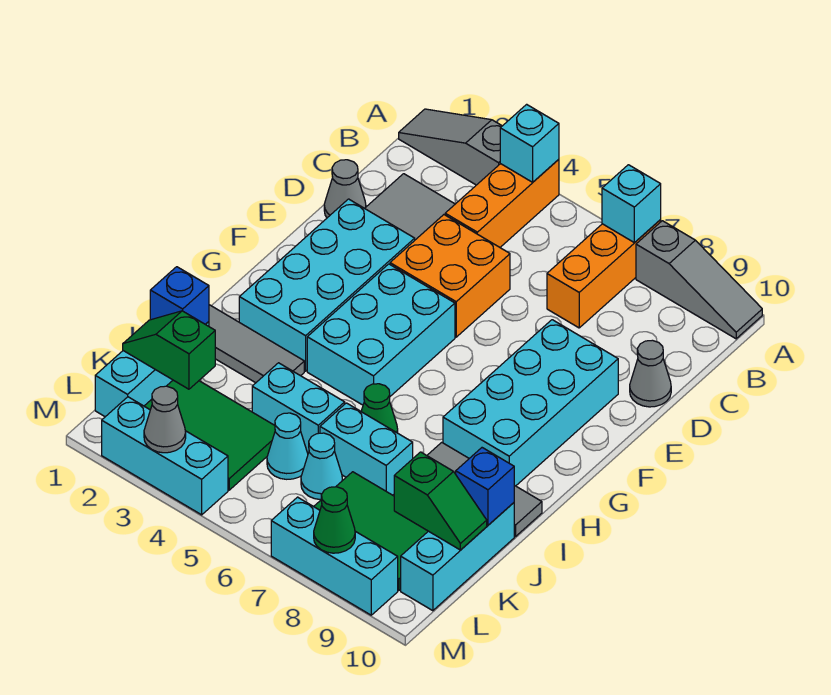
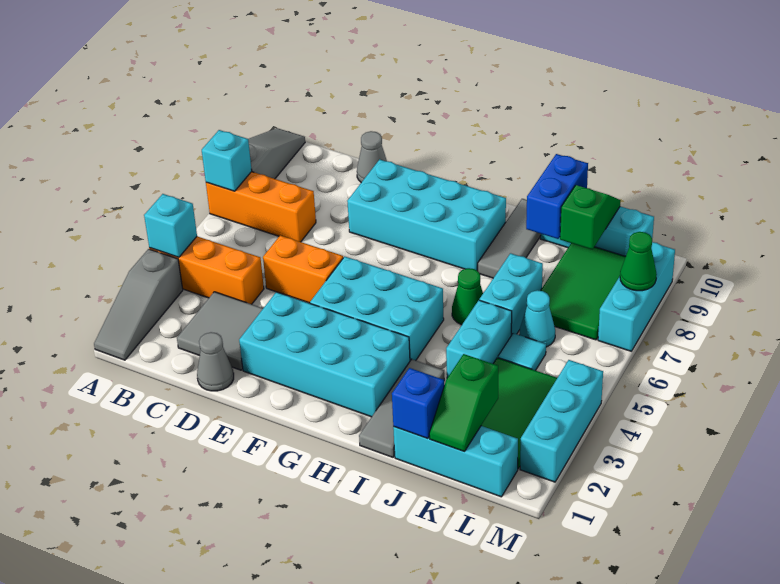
orange brick D4:E5 level 1 -> orange brick D5:E5 level 1
blue brick J10 level 2 -> blue brick J9:J10 level 2
cyan cone K5 level 1 -> cyan tile K5 level 1
grey cone M3 level 2 -> none

